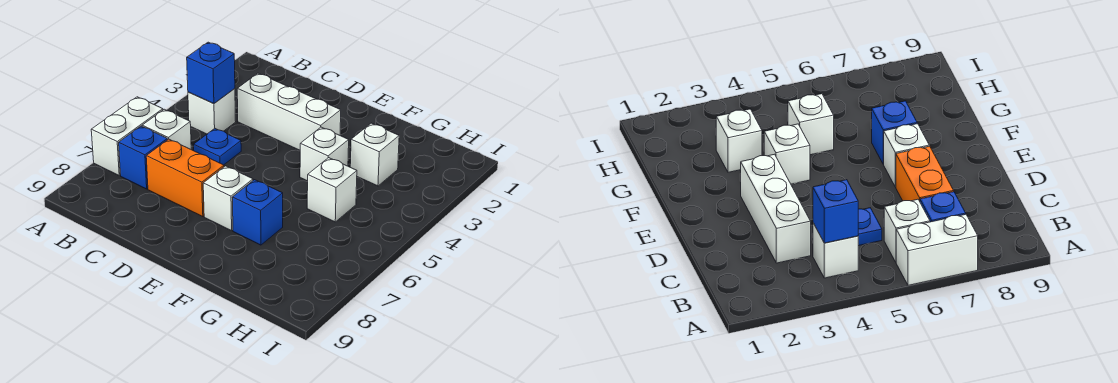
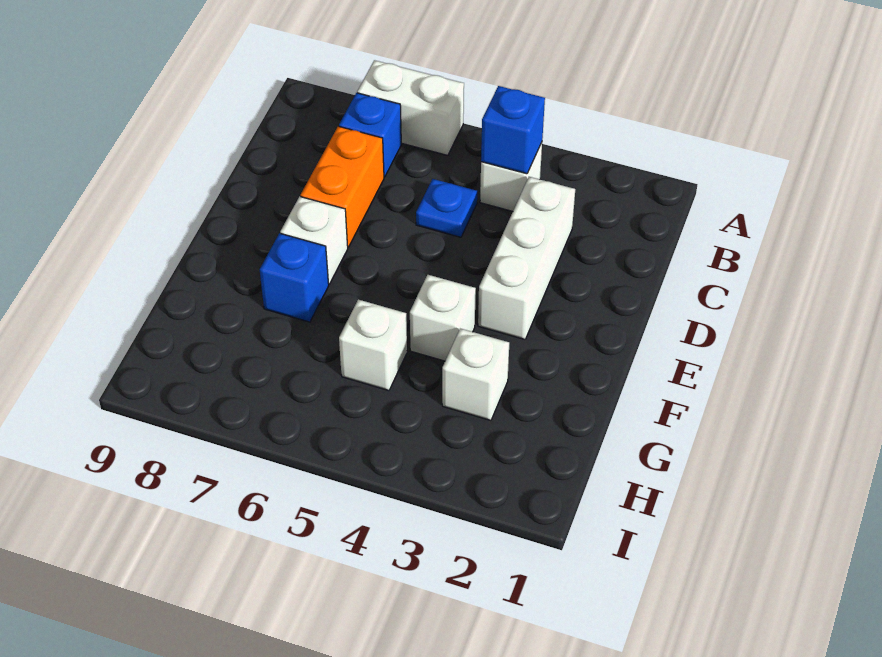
white brick B6 level 1 -> none

